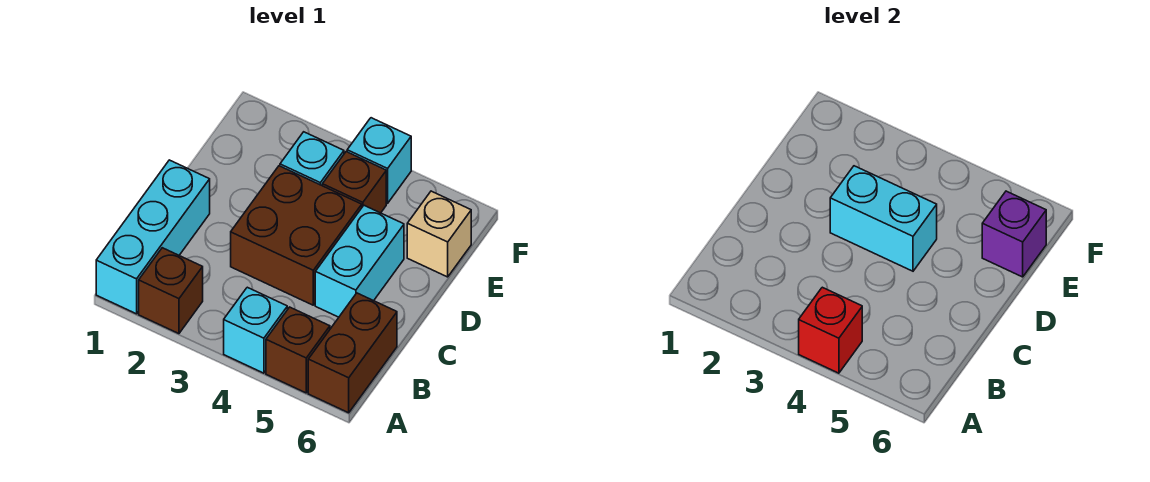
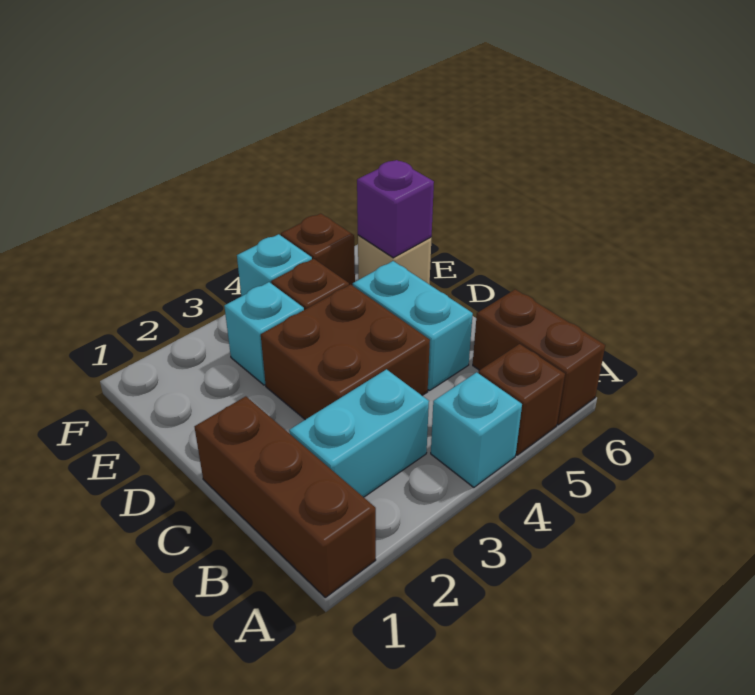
cyan brick A1:C1 level 1 -> brown brick A1:C1 level 1
brown brick A2 level 1 -> brown brick F5 level 1
red brick A4 level 2 -> none
cyan brick D3:D4 level 2 -> cyan brick B2:B3 level 1

